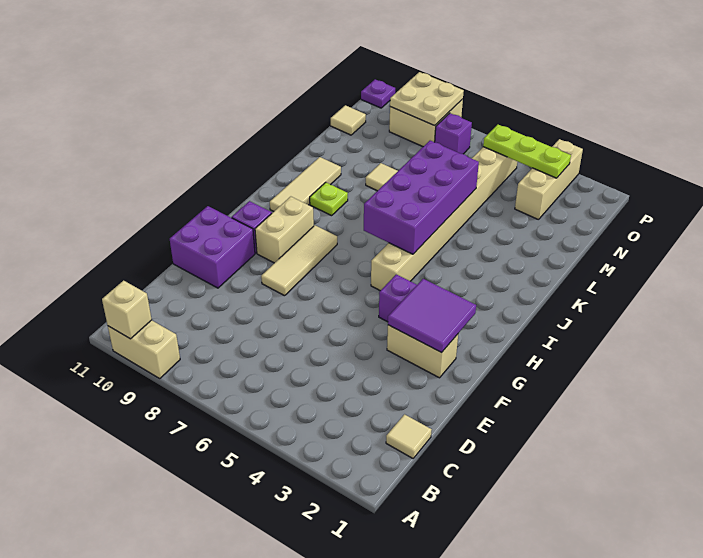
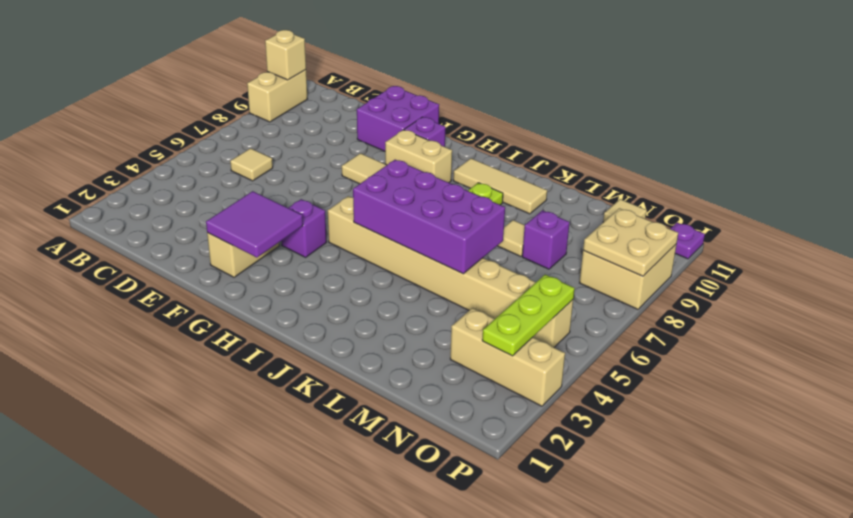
tan tile C1 level 1 -> tan tile C6 level 1
purple brick O7 level 1 -> purple brick M8 level 1

